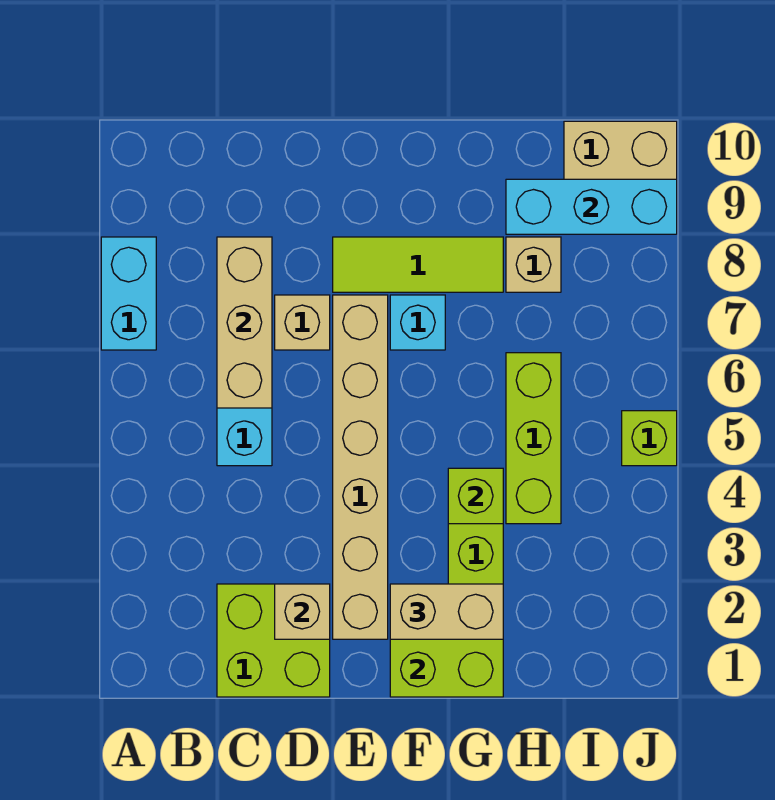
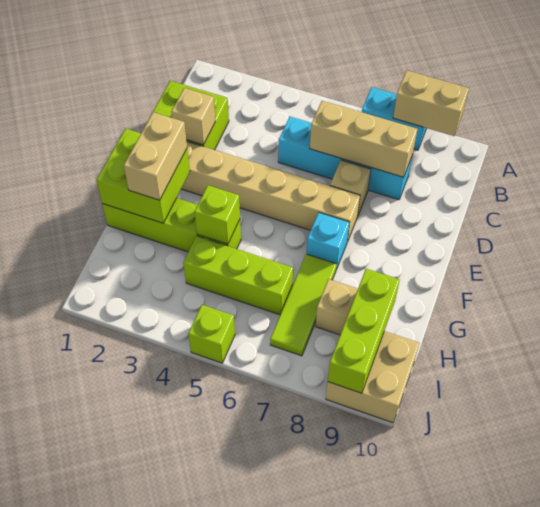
none -> tan brick A8:A9 level 2
lime tile E8:G8 level 1 -> lime tile G7:I7 level 1
cyan brick H9:J9 level 2 -> lime brick H9:J9 level 2

